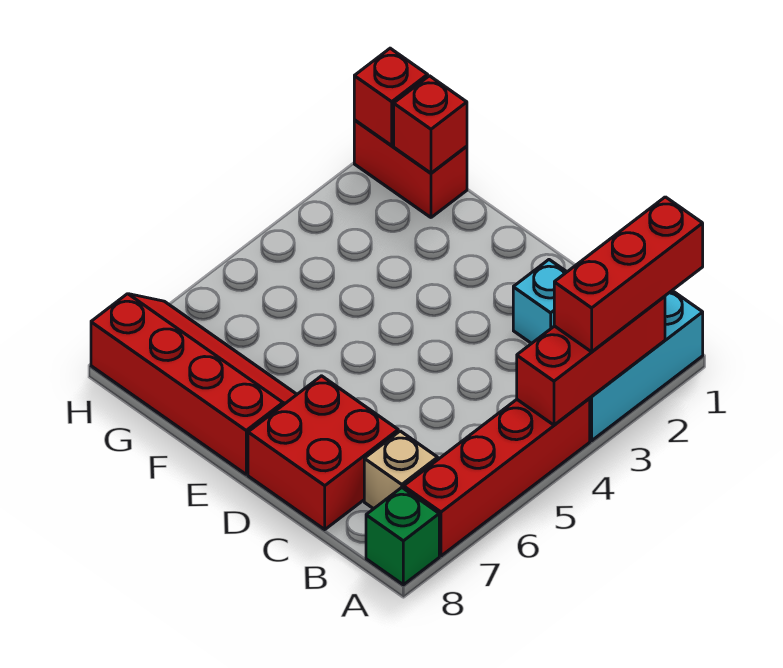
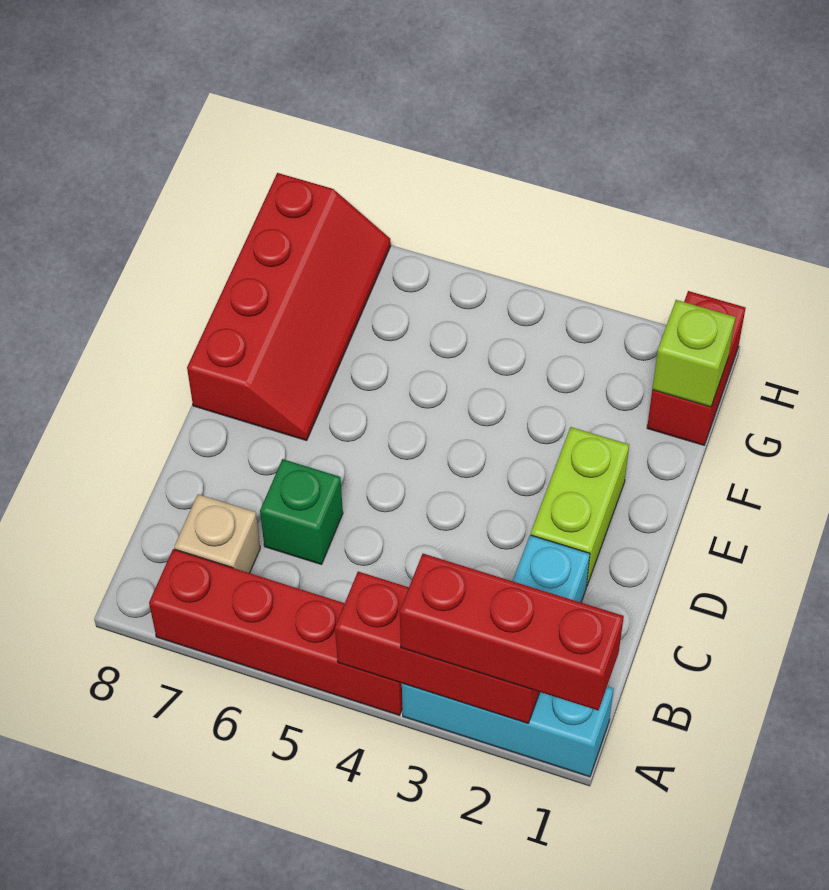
green brick A8 level 1 -> green brick C6 level 1
red brick C7:D8 level 1 -> none
none -> lime brick D2:E2 level 1
red brick G1 level 2 -> lime brick G1 level 2
red brick H1 level 2 -> none

